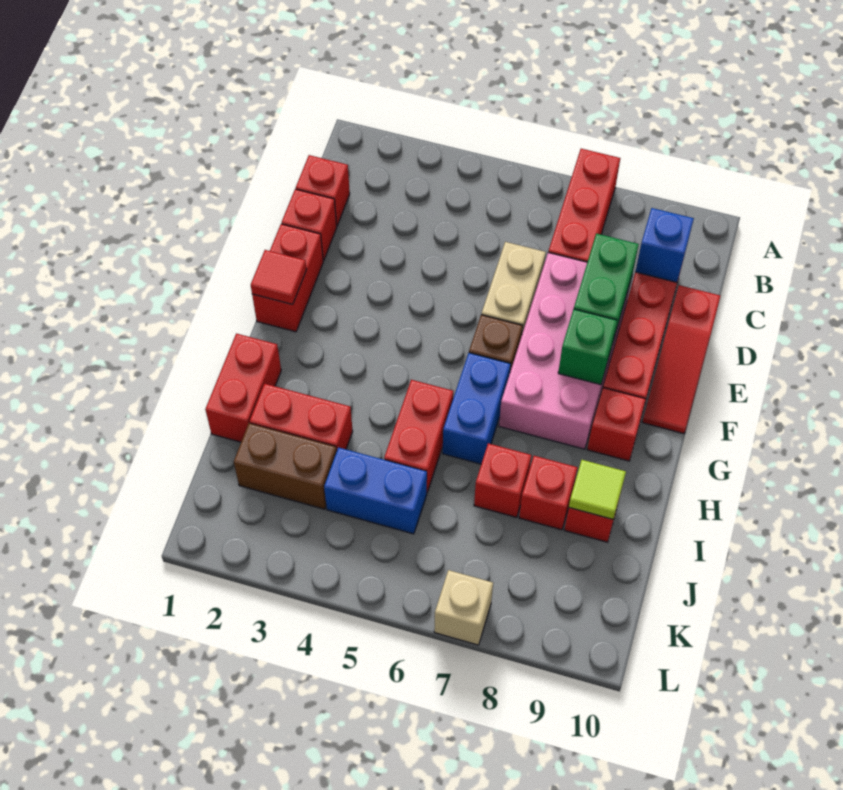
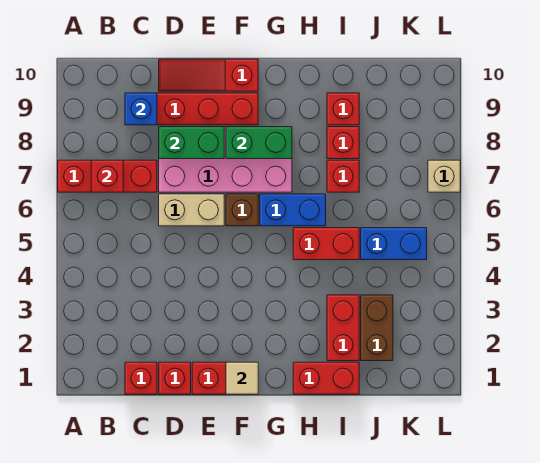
red slope D10:F10 level 1 top D -> red slope D10:F10 level 1 top F
red tile F1 level 2 -> tan tile F1 level 2
green brick F8 level 2 -> green brick F8:G8 level 2
red brick G9 level 1 -> red brick B7 level 2
lime tile I9 level 2 -> none
blue brick J4:J5 level 1 -> blue brick J5:K5 level 1

